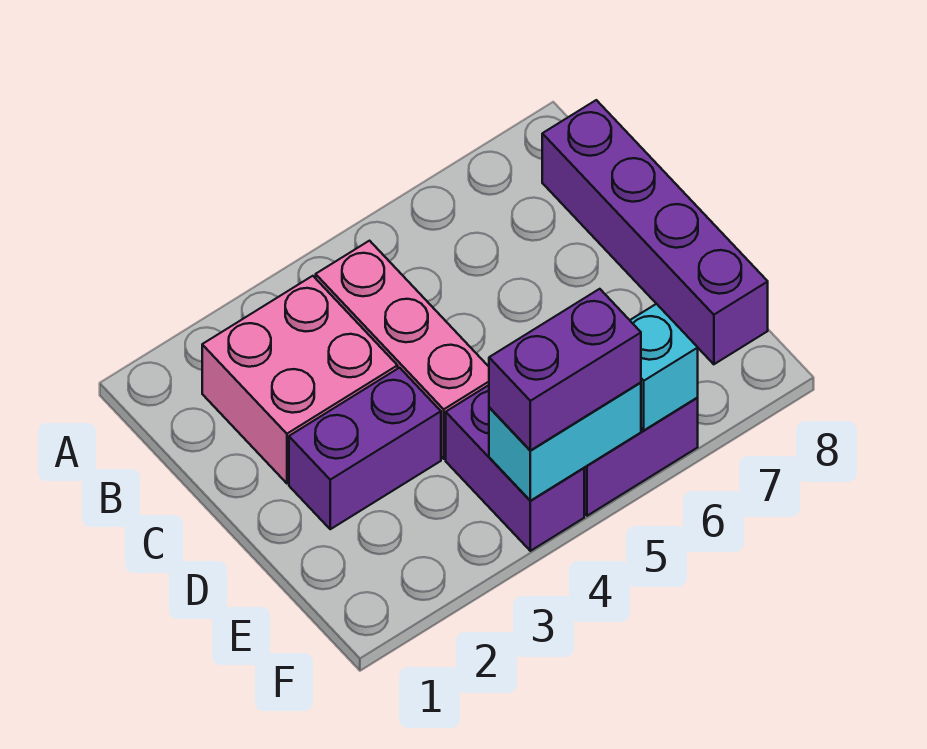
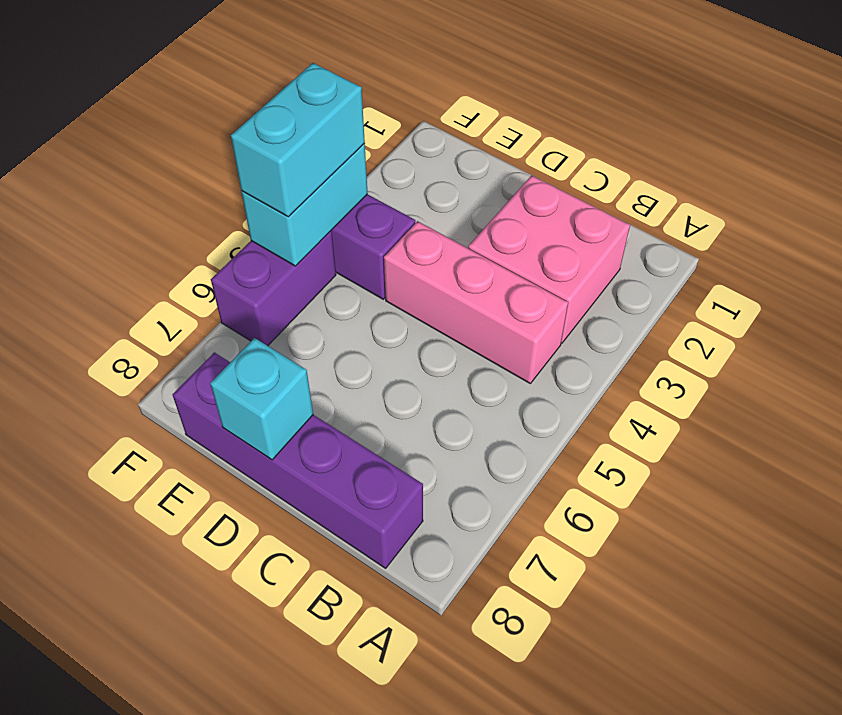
purple brick D2:D3 level 1 -> none
purple brick F4:F5 level 3 -> cyan brick F4:F5 level 3
cyan brick F6 level 2 -> cyan brick D8 level 2

